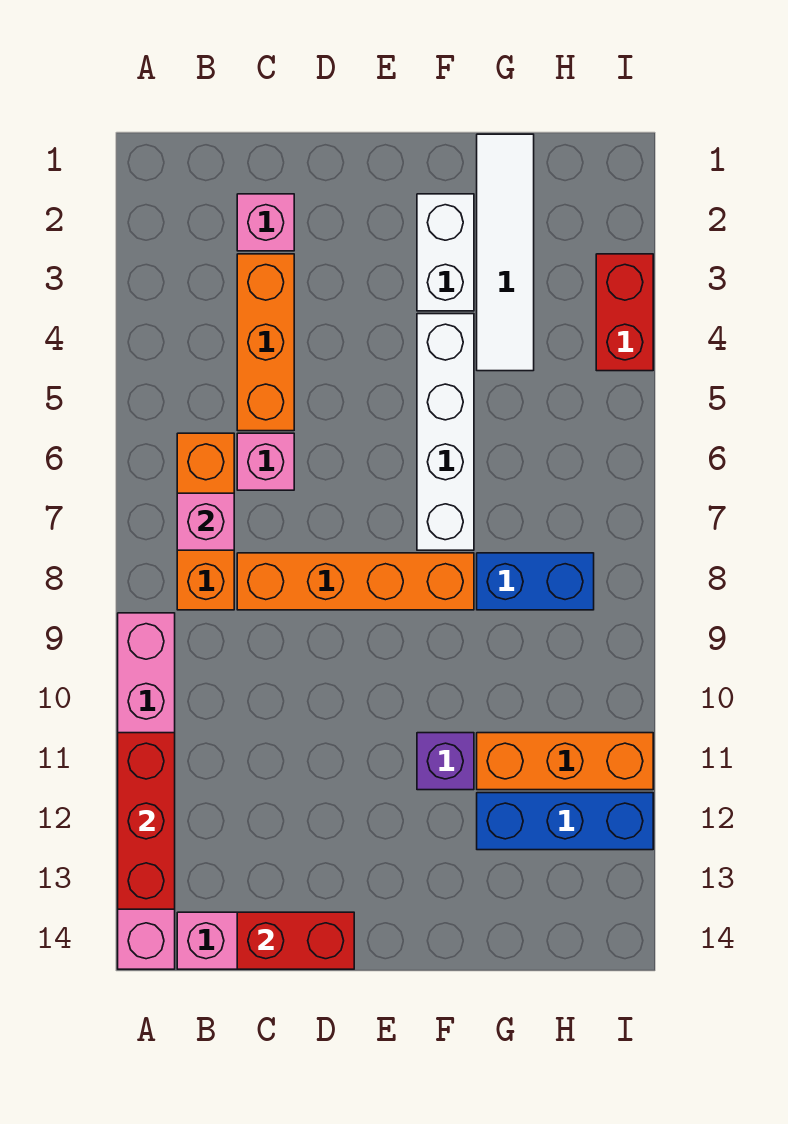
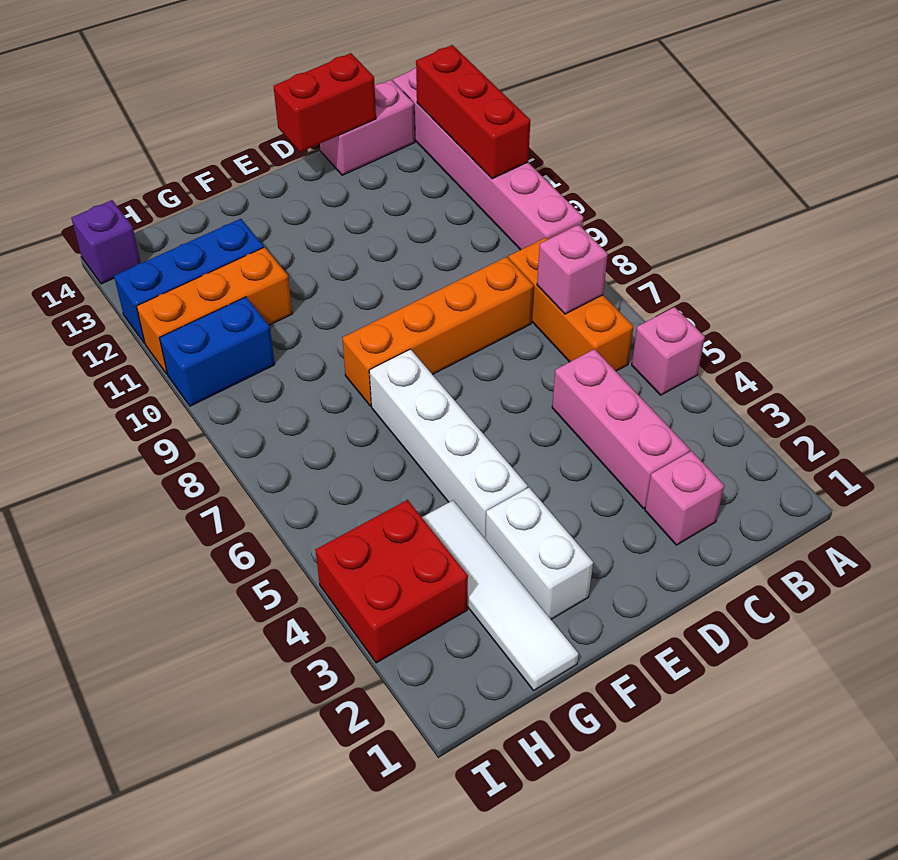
orange brick C3:C5 level 1 -> pink brick C3:C5 level 1
pink brick C6 level 1 -> pink brick A5 level 1
purple brick F11 level 1 -> purple brick I14 level 1
blue brick G8:H8 level 1 -> blue brick H10:I10 level 1
red brick I3:I4 level 1 -> red brick H3:I4 level 1

